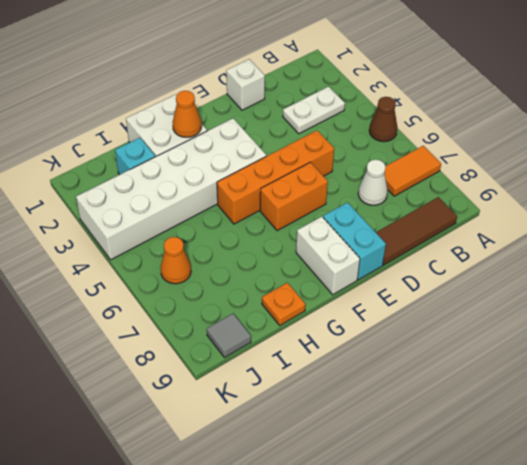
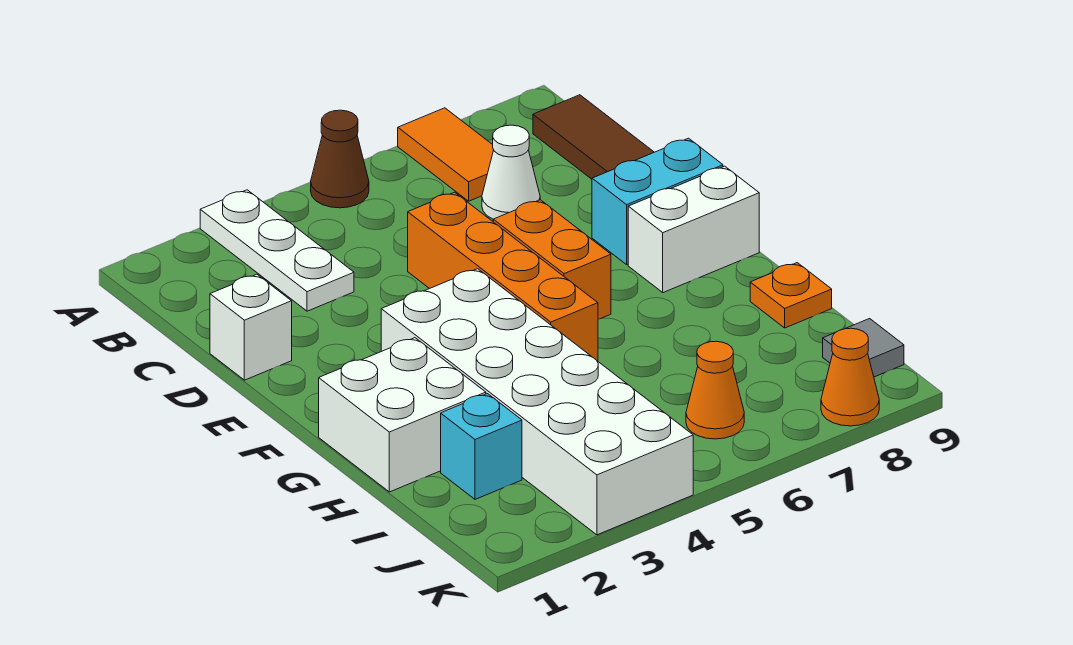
white plate B3:C3 level 1 -> white plate A3:C3 level 1
orange cone G2 level 2 -> orange cone K8 level 1

